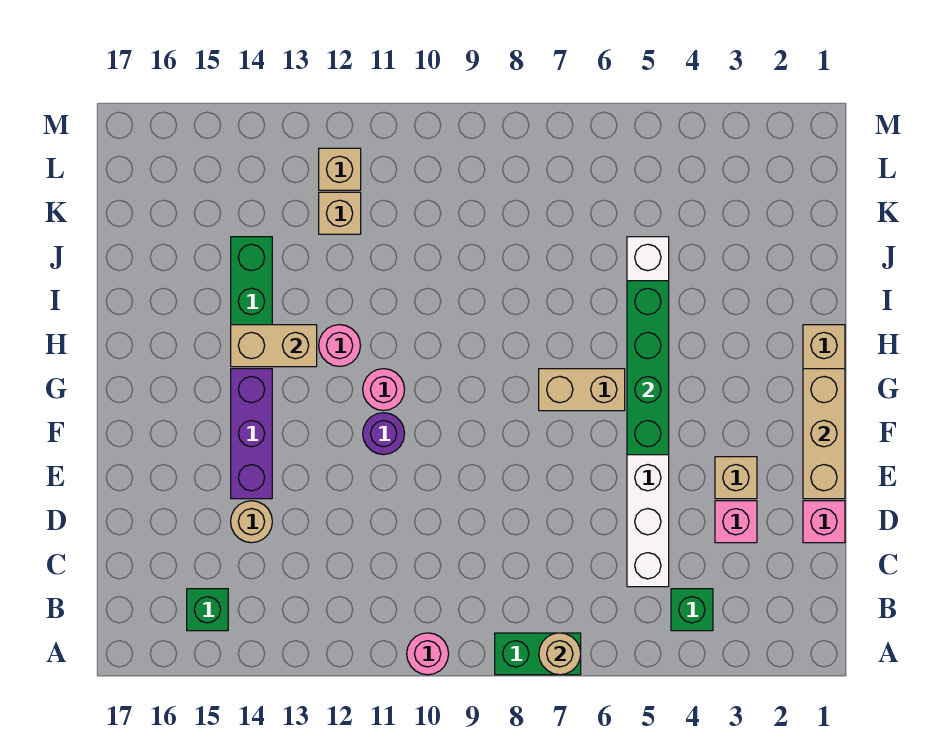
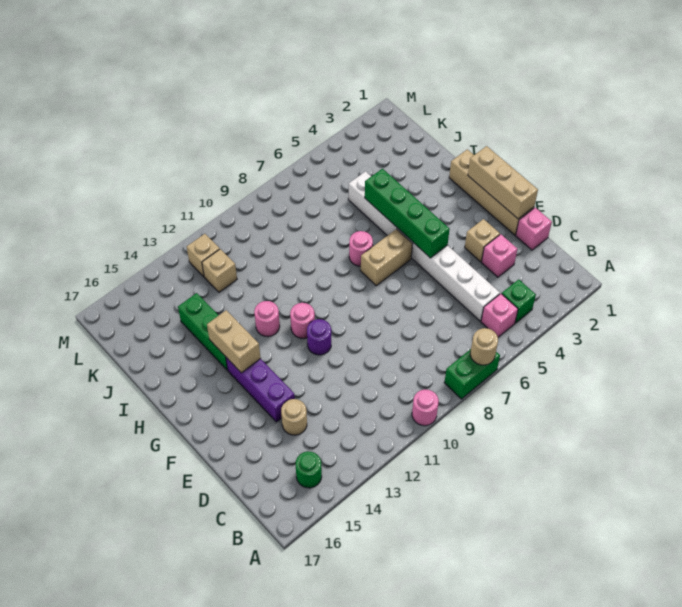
none -> pink brick B5 level 1
green brick B15 level 1 -> green round brick B15 level 1
none -> pink round brick H7 level 1
tan brick H13:H14 level 2 -> tan brick G14:H14 level 2

